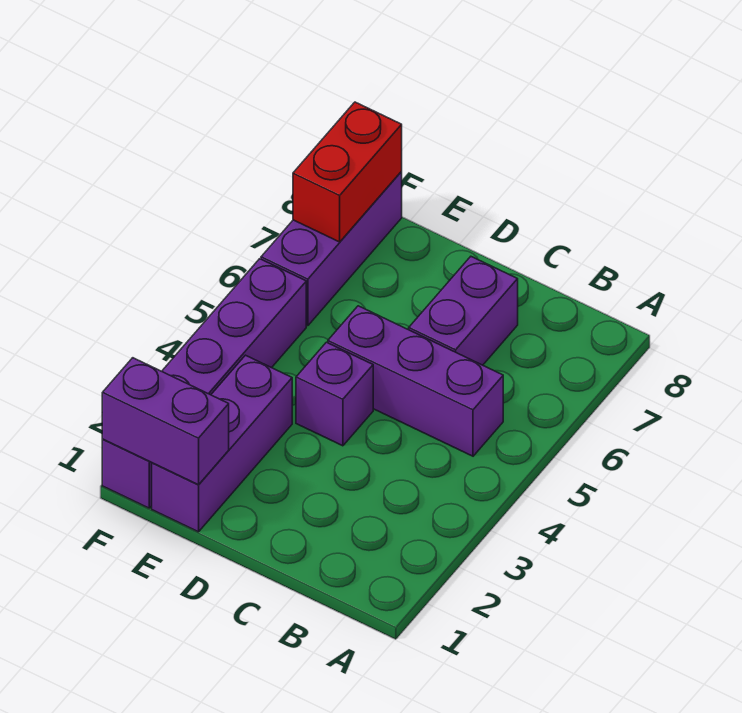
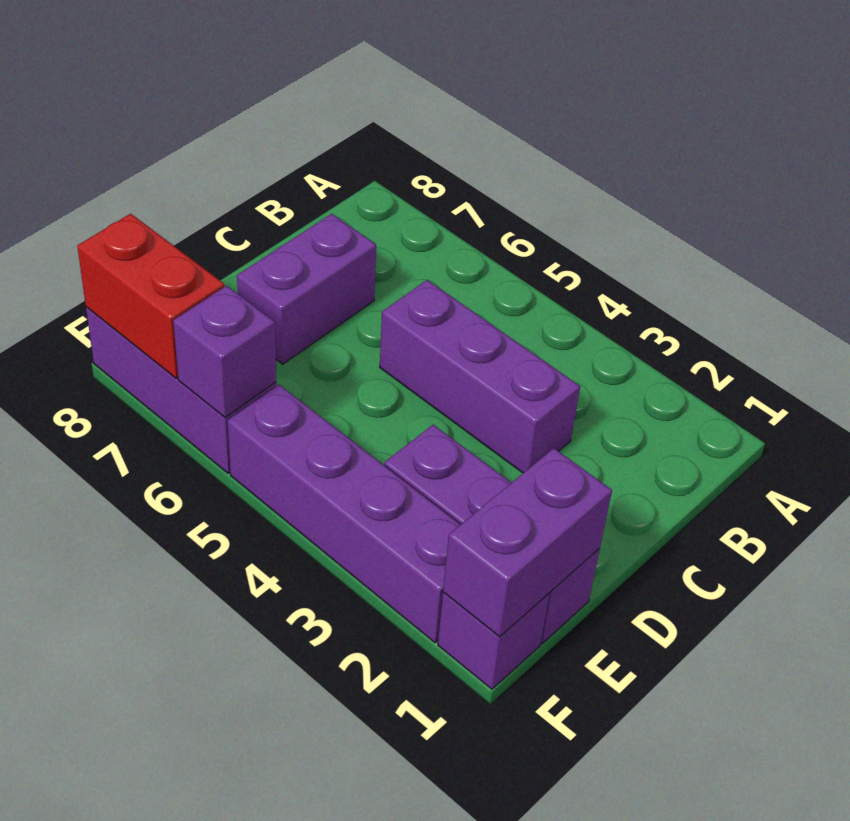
purple brick B5:D5 level 1 -> purple brick C3:C5 level 1
purple brick C6:C7 level 1 -> purple brick C7:D7 level 1
purple brick D4 level 1 -> purple brick F6 level 2

